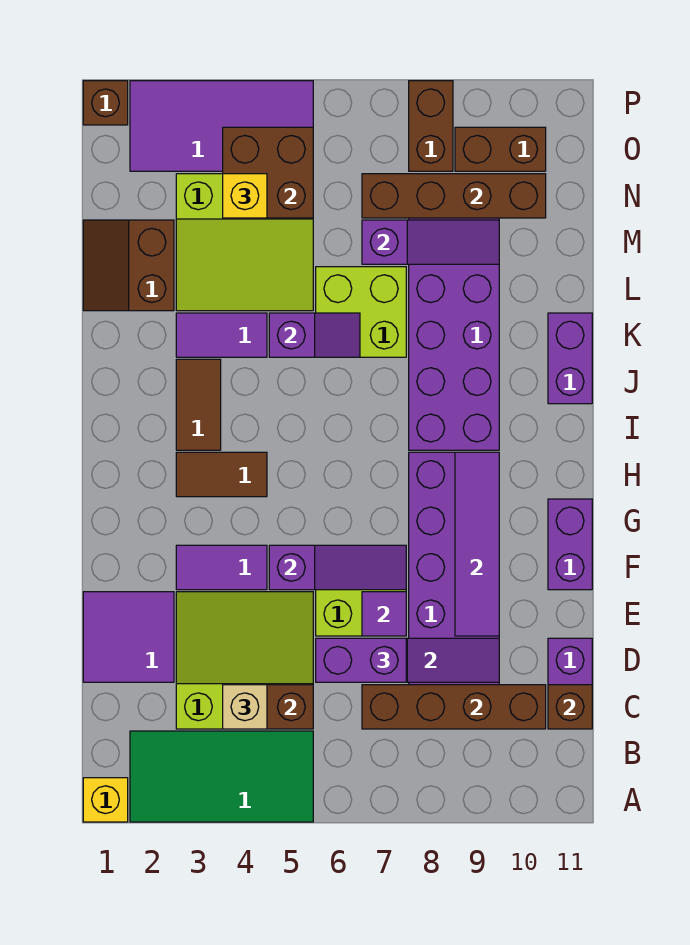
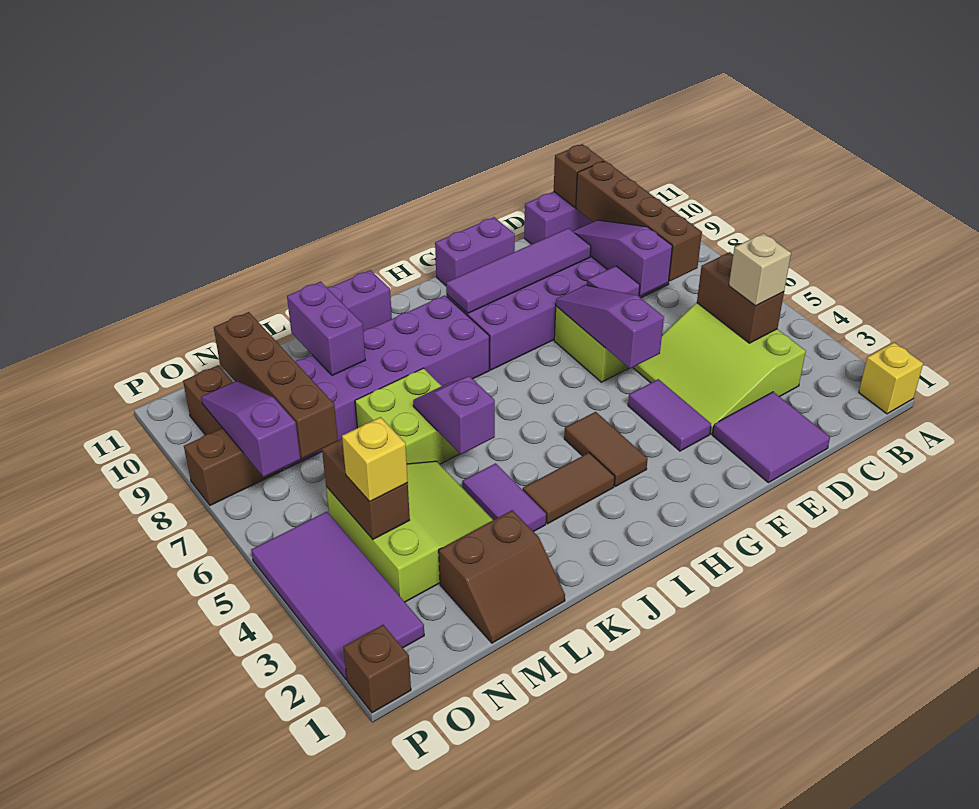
green tile A2:B5 level 1 -> none
purple brick D6:D7 level 3 -> purple brick L9:L10 level 2
purple slope M7:M9 level 2 top 7 -> purple slope O7:O9 level 2 top 7
brown brick N4:O5 level 2 -> brown brick N4:N5 level 2

